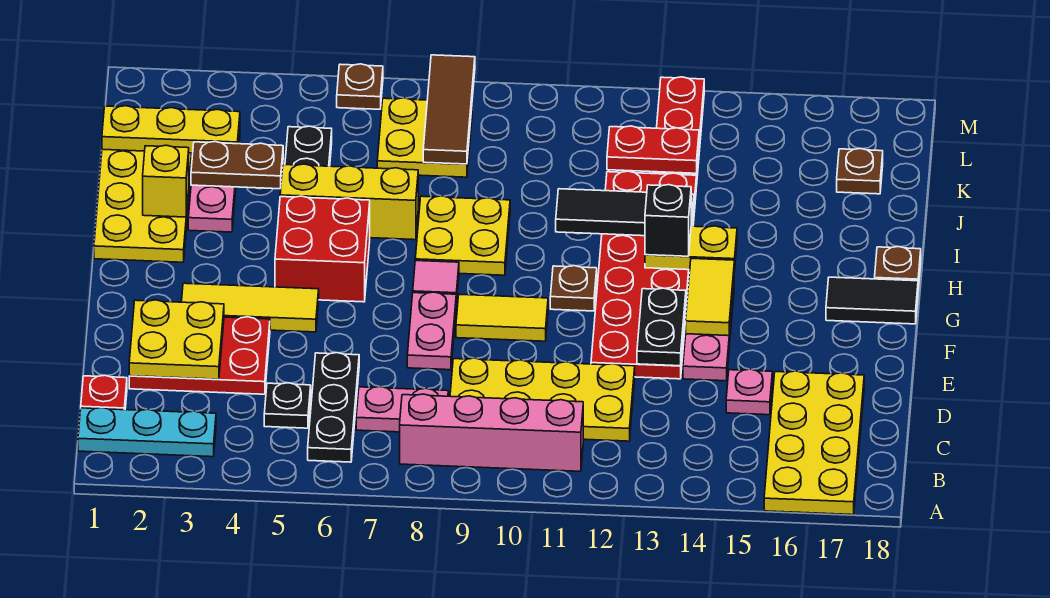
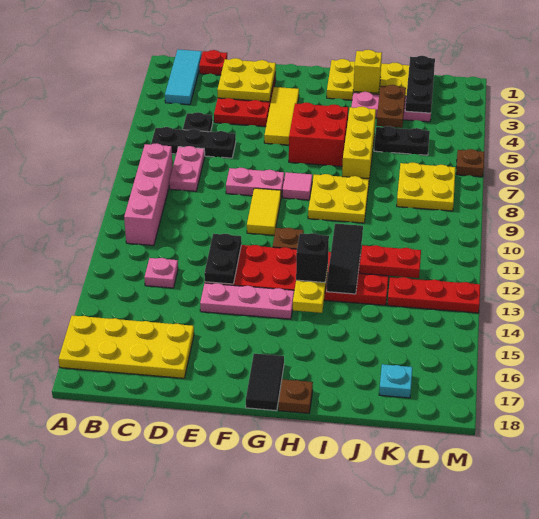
cyan plate B1:B3 level 1 -> cyan tile B1:B3 level 1
yellow plate C9:D12 level 1 -> none
pink plate D15 level 1 -> pink plate C13 level 1
black plate E13:F13 level 2 -> black plate E12:E13 level 2
yellow tile F14:G14 level 2 -> none
yellow plate K1:K3 level 2 -> black plate K1:K3 level 2
brown tile K8:M8 level 2 -> none
red plate K12:K13 level 2 -> red plate J12:K12 level 2
brown plate K17 level 1 -> cyan plate K17 level 1

